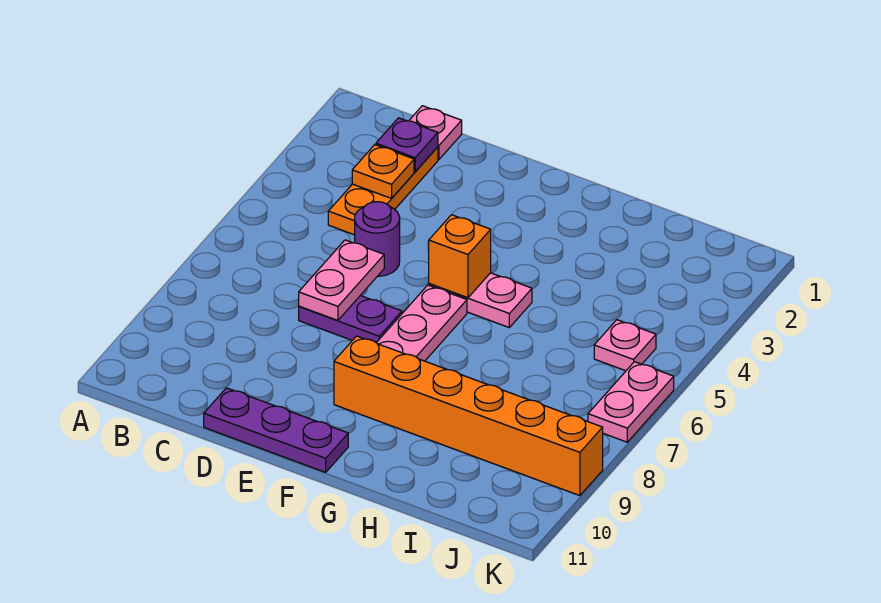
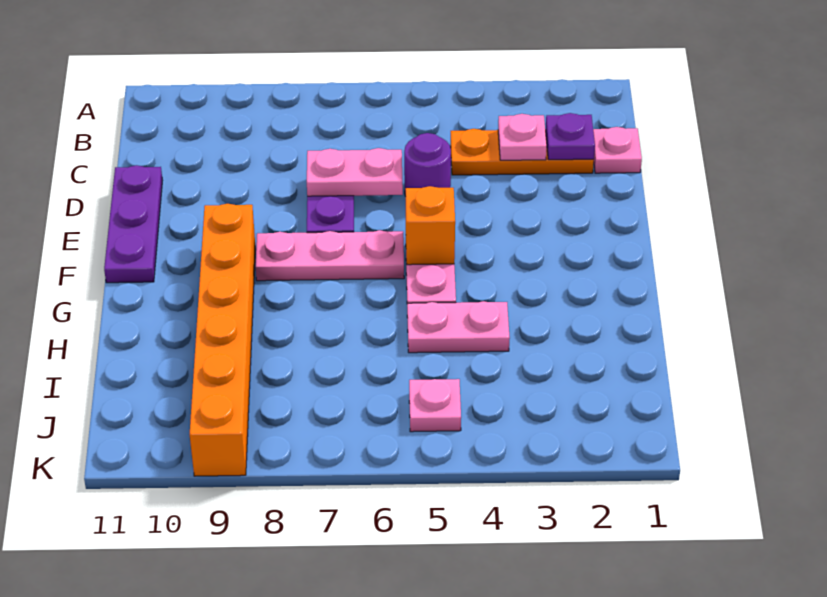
orange plate C3 level 2 -> pink plate C3 level 2
pink plate K6:K7 level 1 -> pink plate H4:H5 level 1

